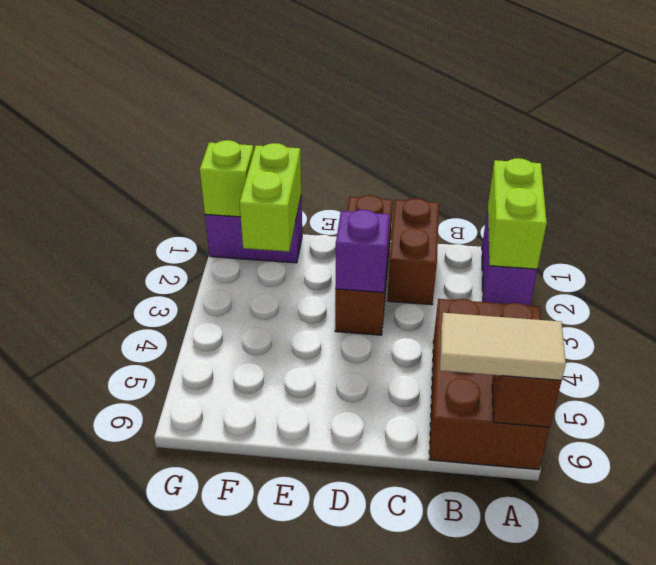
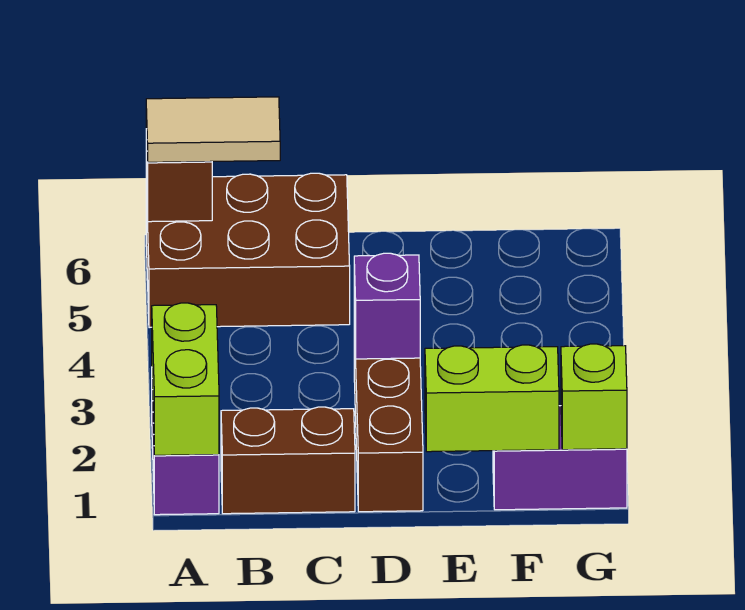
brown brick A4:B6 level 1 -> brown brick A5:C6 level 1
brown brick C1:C2 level 1 -> brown brick B1:C1 level 1
lime brick F1:F2 level 2 -> lime brick E1:F1 level 2

